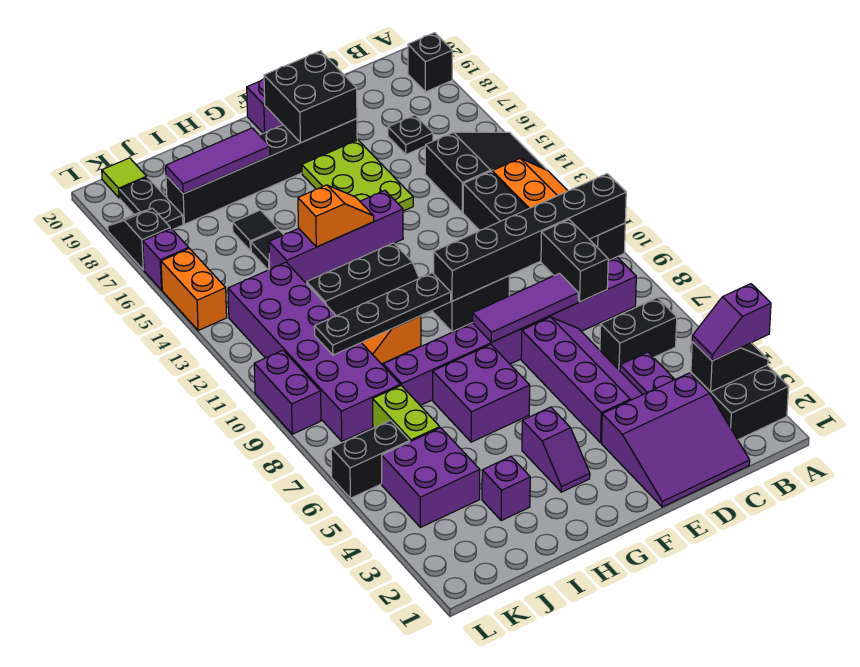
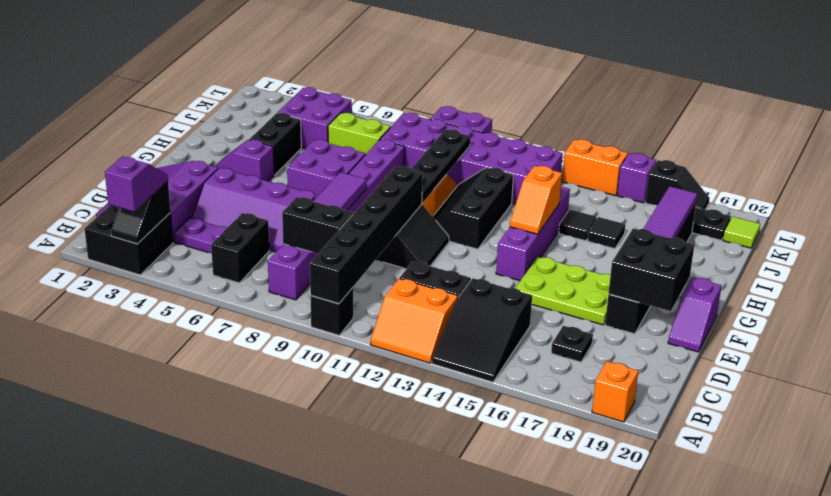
black brick A19 level 1 -> orange brick A19 level 1
purple brick I3 level 1 -> none
black brick K6:L6 level 1 -> black brick H4:I4 level 1

